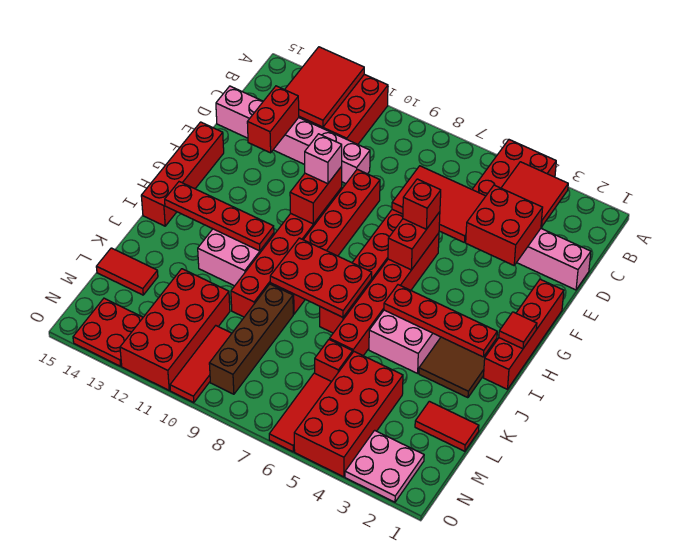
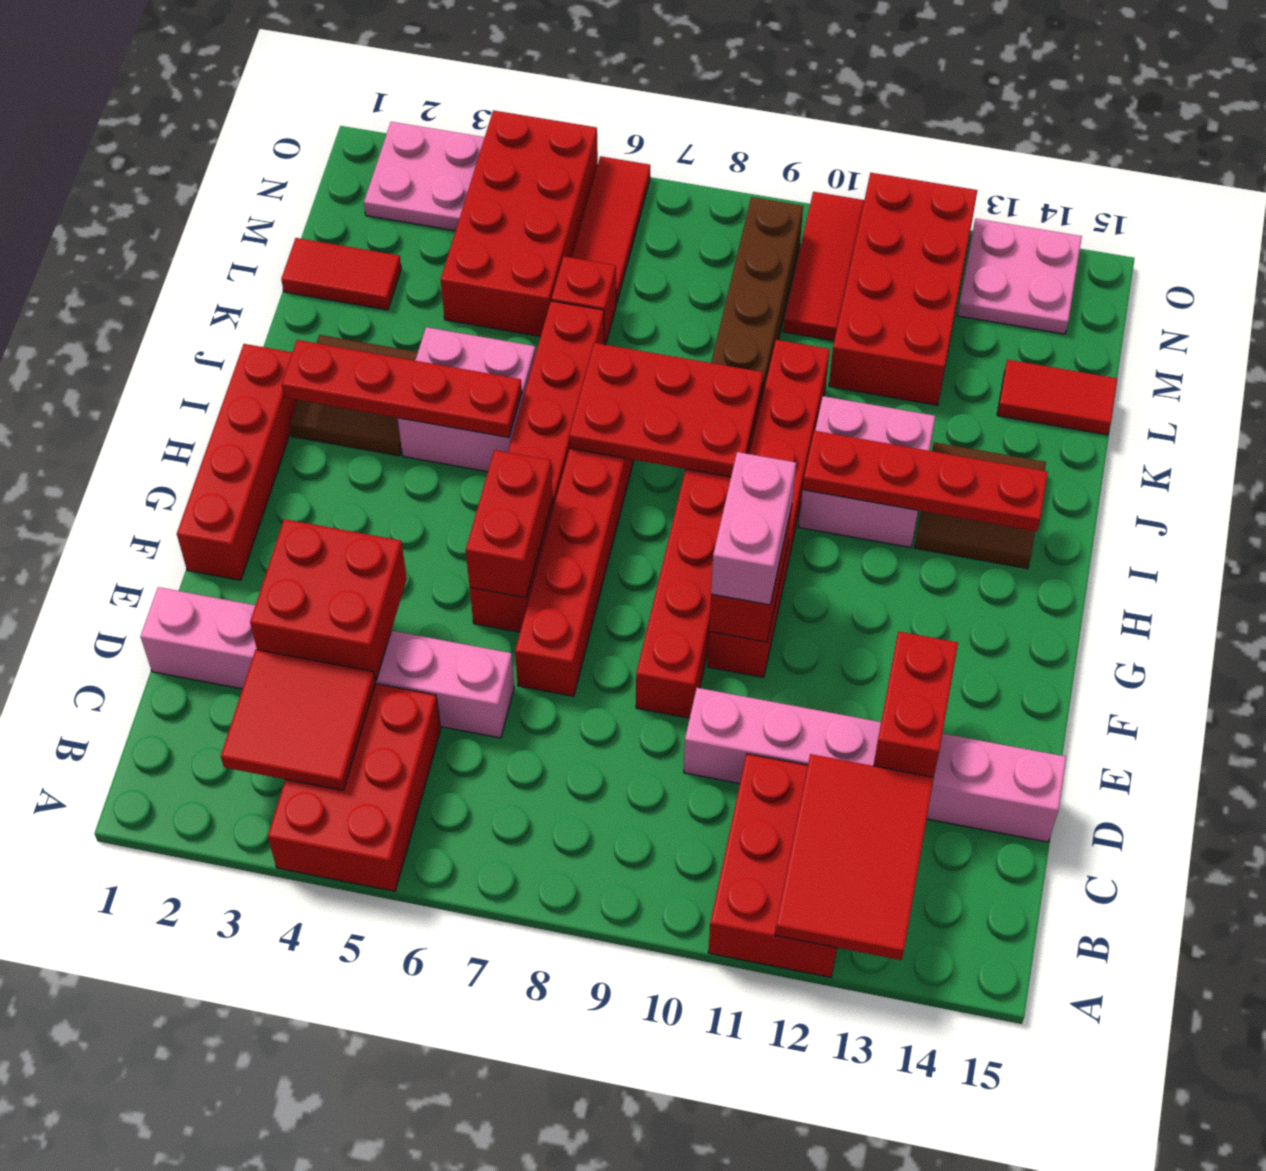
red tile D5:E7 level 2 -> none
red brick F6 level 3 -> none
pink brick F10 level 3 -> pink brick F10:G10 level 3
red brick F15:I15 level 1 -> none
red tile H1 level 2 -> none
none -> brown tile I13:J14 level 1
red plate N13:O14 level 1 -> pink plate N13:O14 level 1

